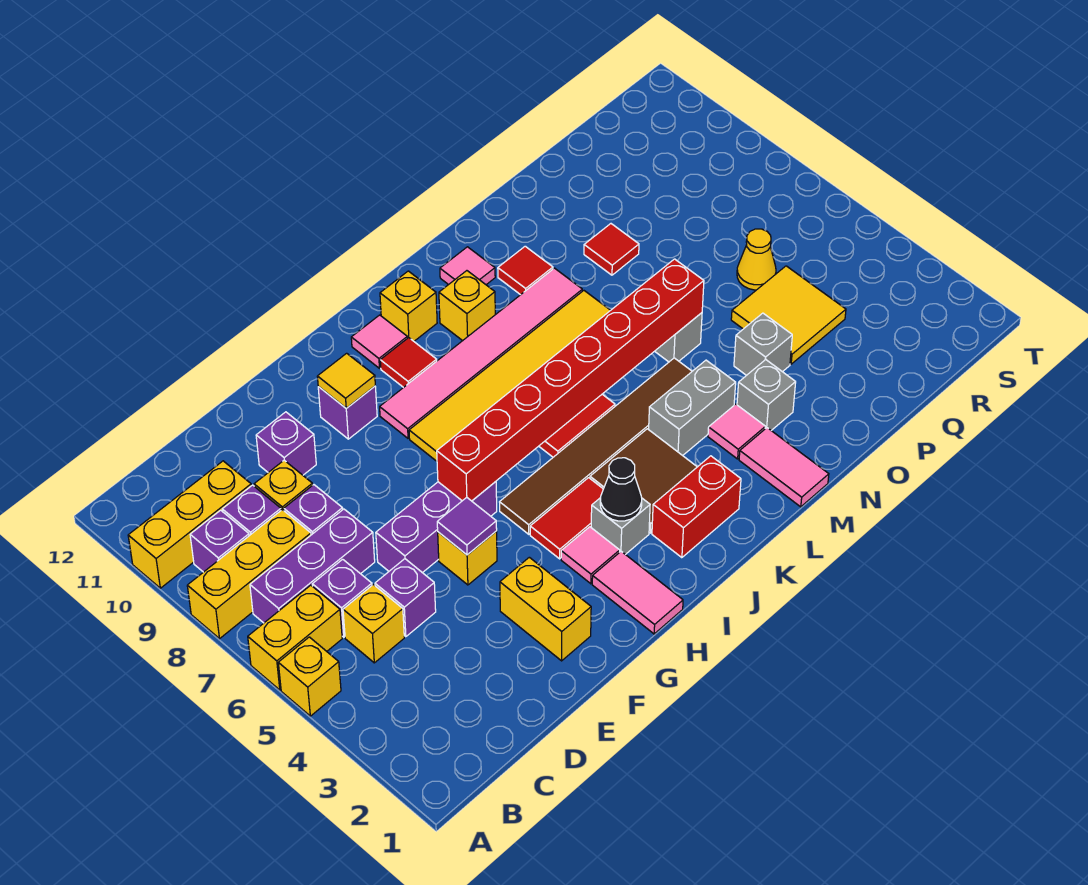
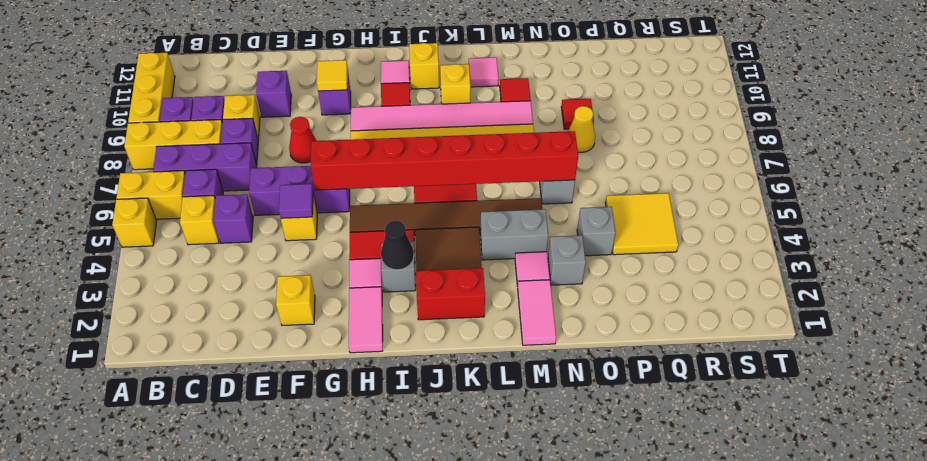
yellow brick A10:C10 level 1 -> yellow brick A9:A11 level 1
yellow brick F2:F3 level 1 -> yellow brick F2 level 1
none -> red cone F8 level 1
yellow cone Q6 level 1 -> yellow cone O8 level 1

